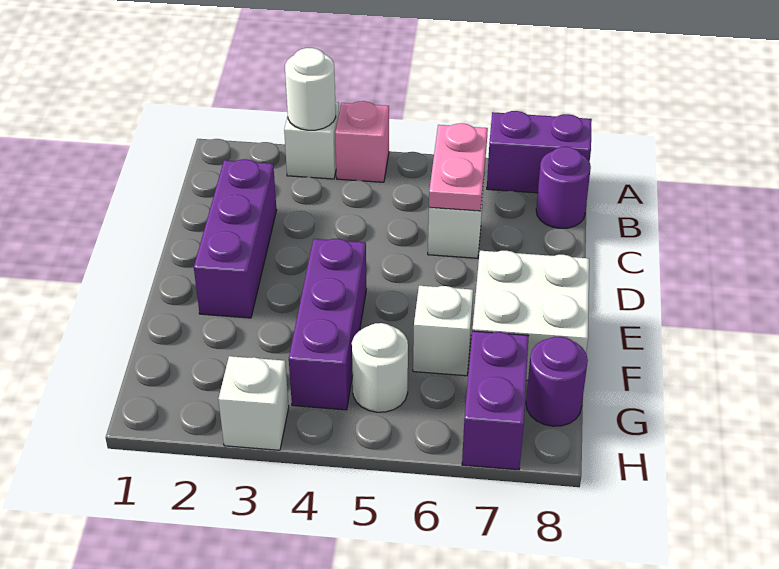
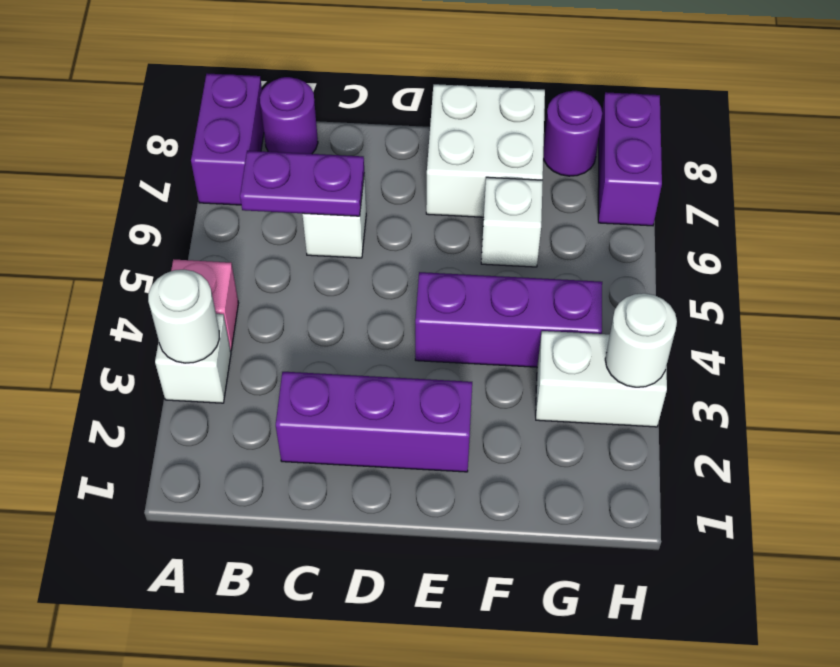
pink plate B6:C6 level 2 -> purple plate B6:C6 level 2
white round brick G5 level 1 -> white round brick H3 level 2
purple brick G7:H7 level 1 -> purple brick H7:H8 level 1
white brick H3 level 1 -> white brick G3:H3 level 1

